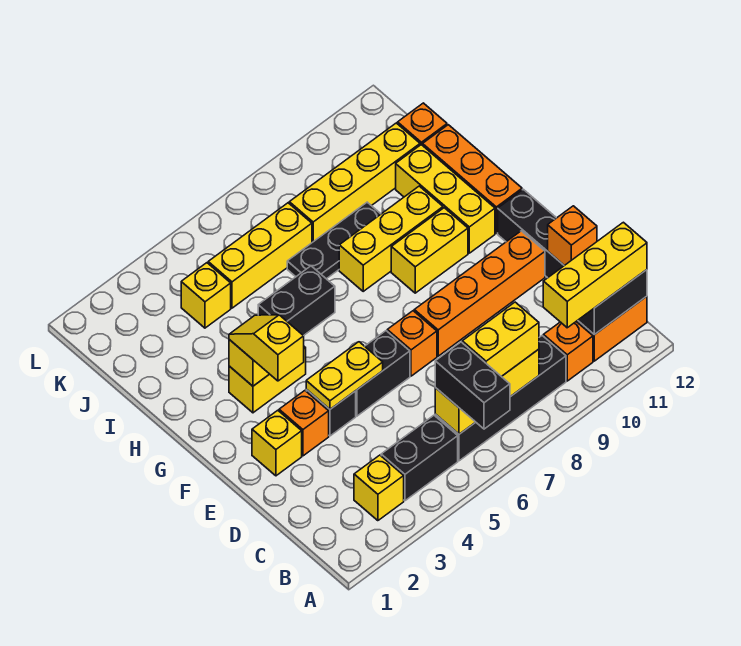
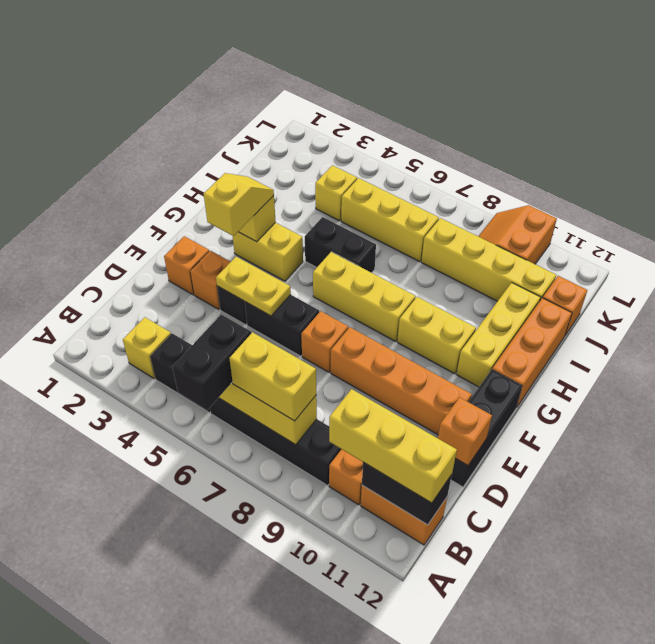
yellow brick E2 level 1 -> orange brick E2 level 1
yellow brick H8:H10 level 1 -> yellow brick G6:G8 level 1
black plate I7:I9 level 1 -> none
none -> orange slope K9:L10 level 1 top 10

